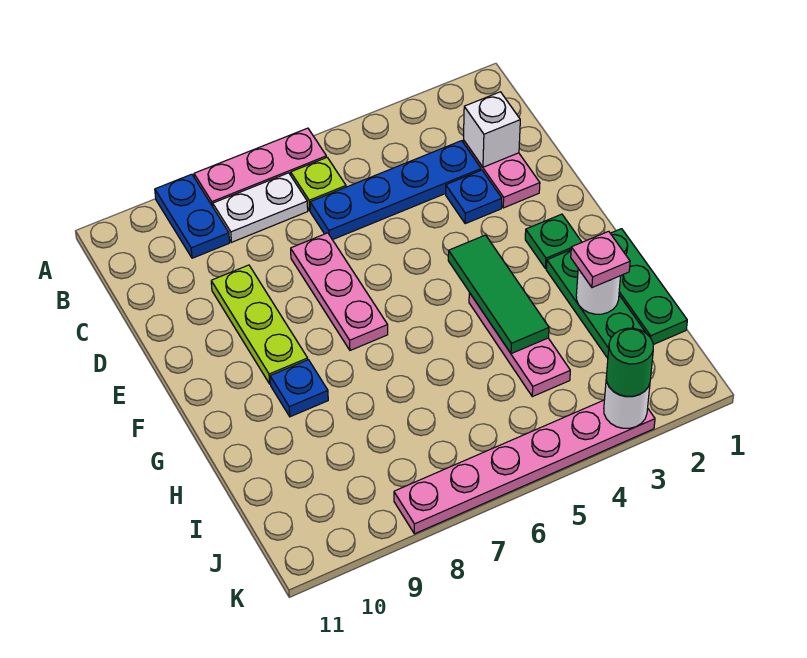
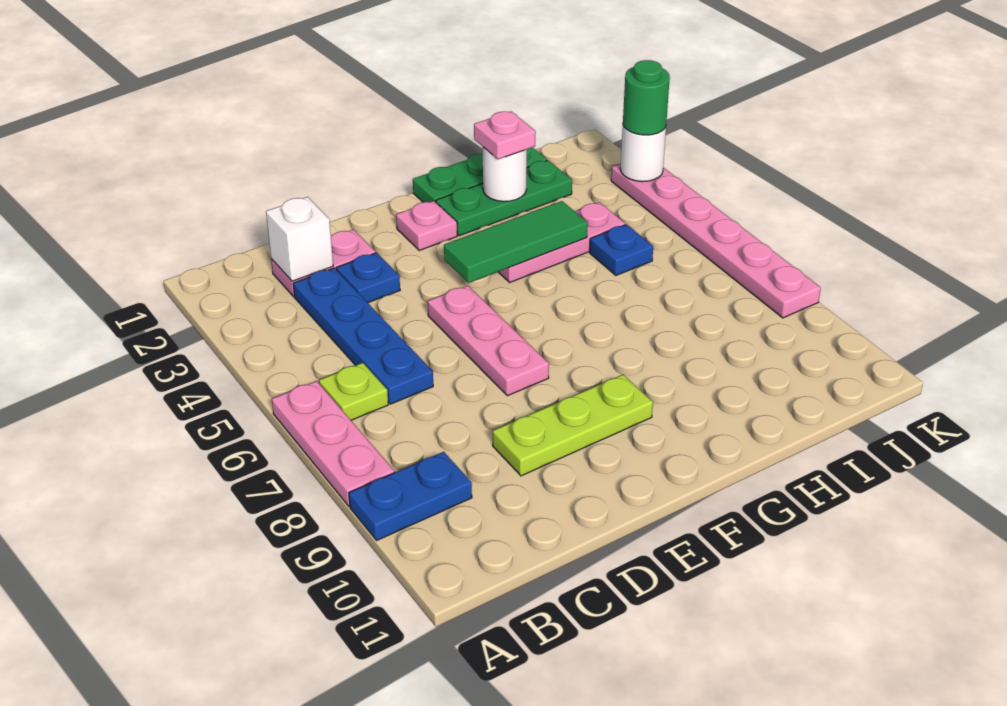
white plate B7:B8 level 1 -> none
pink plate D7:F7 level 1 -> pink plate E5:E7 level 1
green plate F2 level 1 -> pink plate F2 level 1
blue plate G9 level 1 -> blue plate I5 level 1

